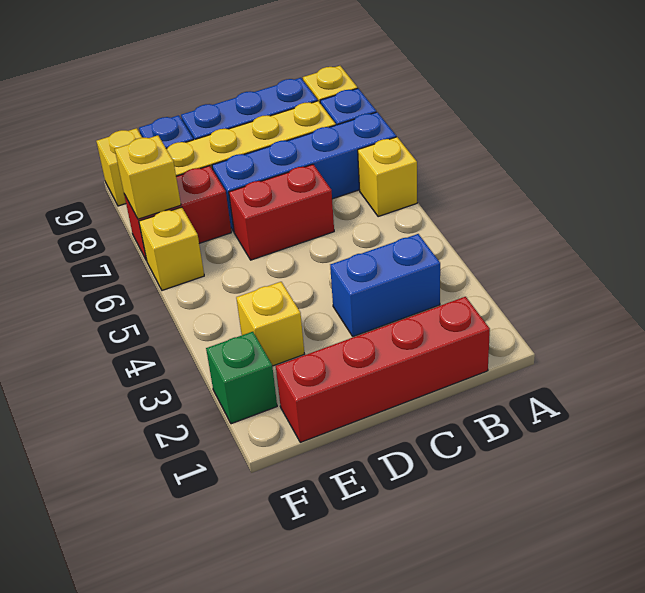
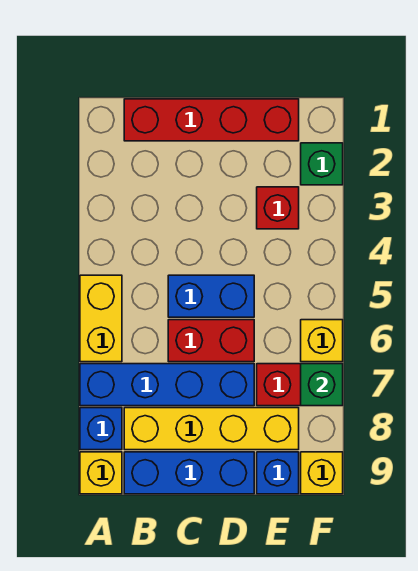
yellow brick A6 level 1 -> yellow brick A5:A6 level 1
blue brick B3:C3 level 1 -> blue brick C5:D5 level 1
yellow brick E3 level 1 -> red brick E3 level 1
yellow brick F7 level 2 -> green brick F7 level 2

